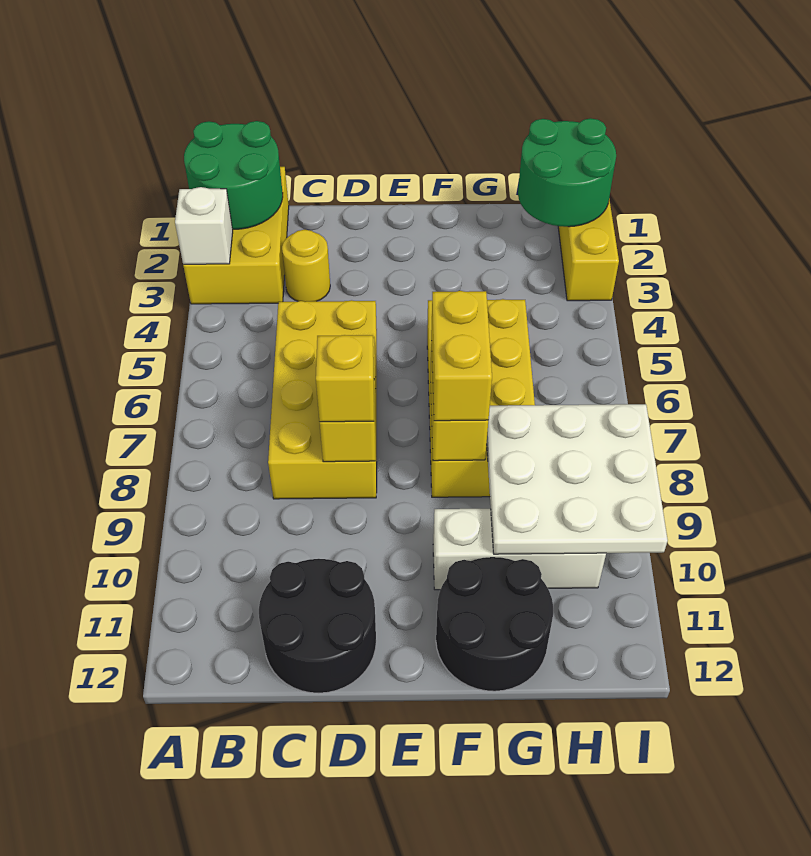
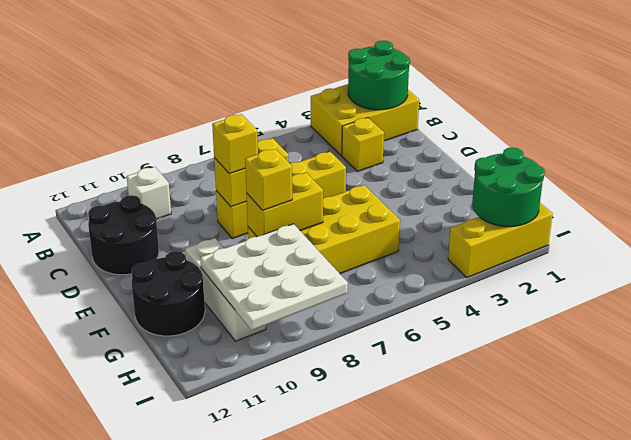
white brick A3 level 2 -> white brick B10 level 1
yellow round brick C3 level 1 -> yellow brick C3 level 1
yellow brick C5:D8 level 1 -> yellow brick D5:D8 level 1
yellow brick F7:F8 level 3 -> yellow brick F8 level 3

